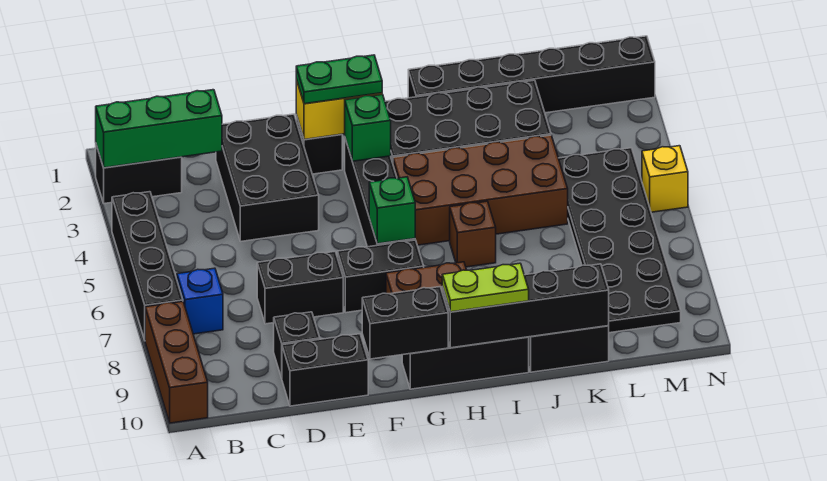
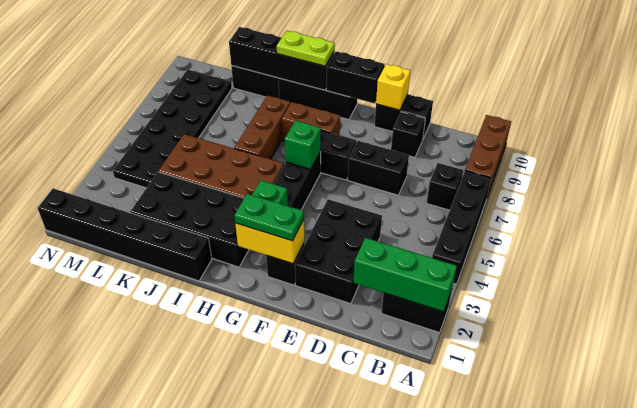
blue brick B7 level 1 -> black brick B7 level 1
brown brick I6 level 1 -> brown brick I6:I8 level 1
yellow brick N5 level 1 -> yellow brick E10 level 2

